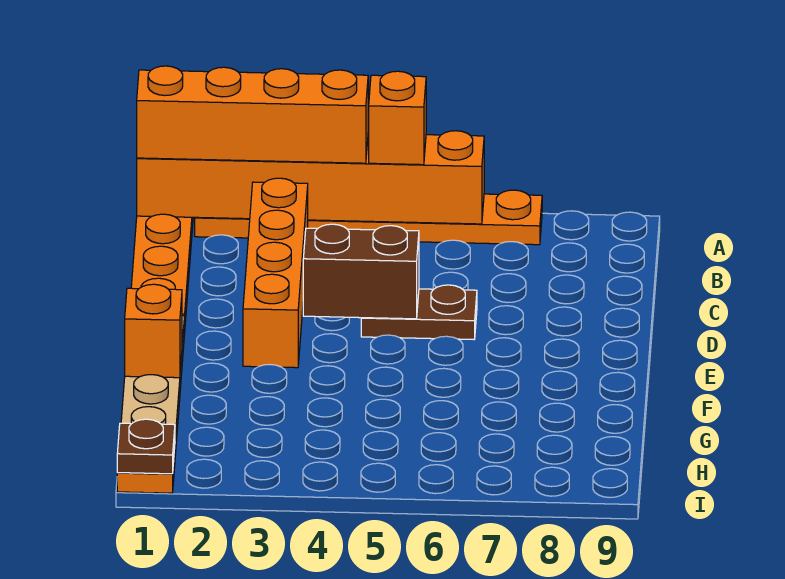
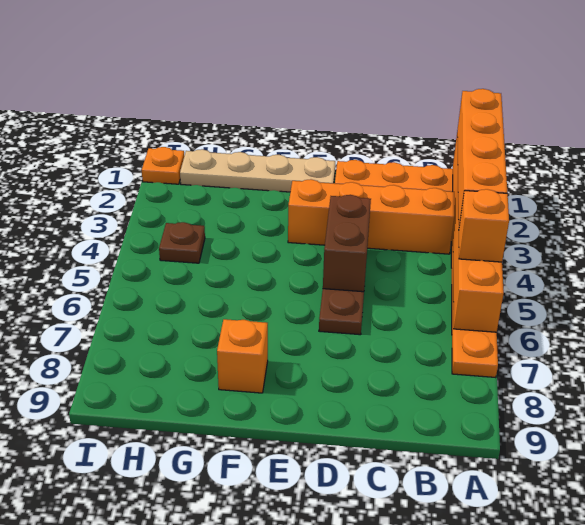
orange brick F1 level 2 -> orange brick F8 level 1
brown plate I1 level 2 -> brown plate H4 level 1

